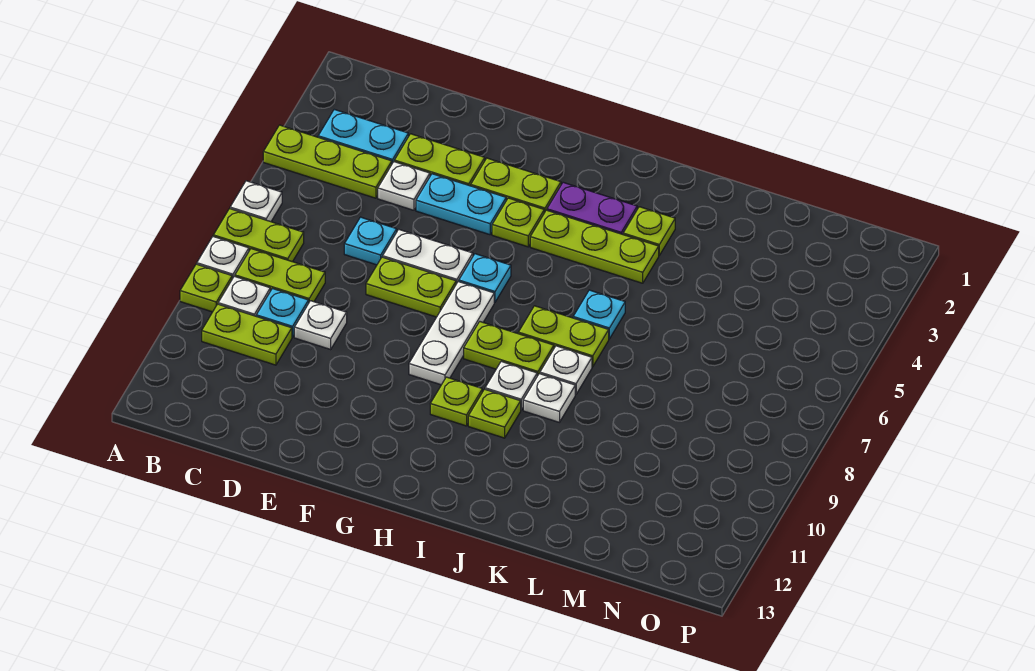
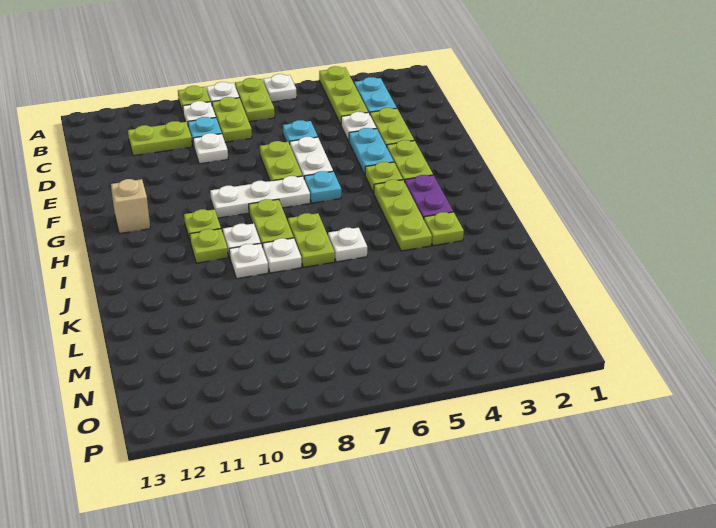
lime plate B10:C10 level 1 -> lime plate C10:C11 level 1
none -> tan brick G12 level 1
cyan plate J6 level 1 -> white plate J6 level 1

